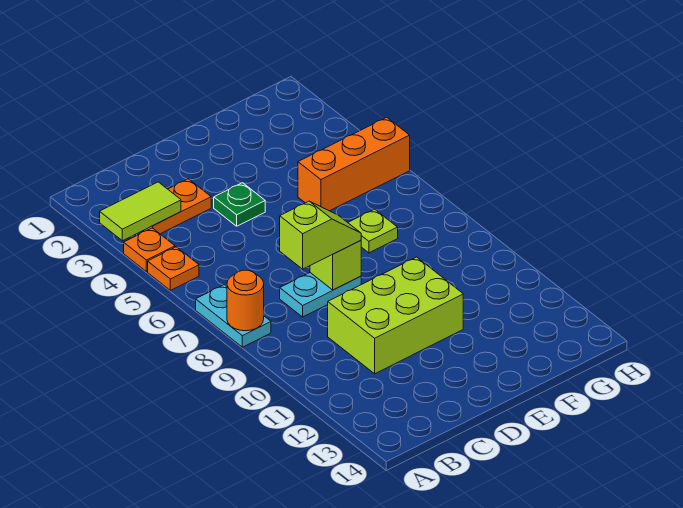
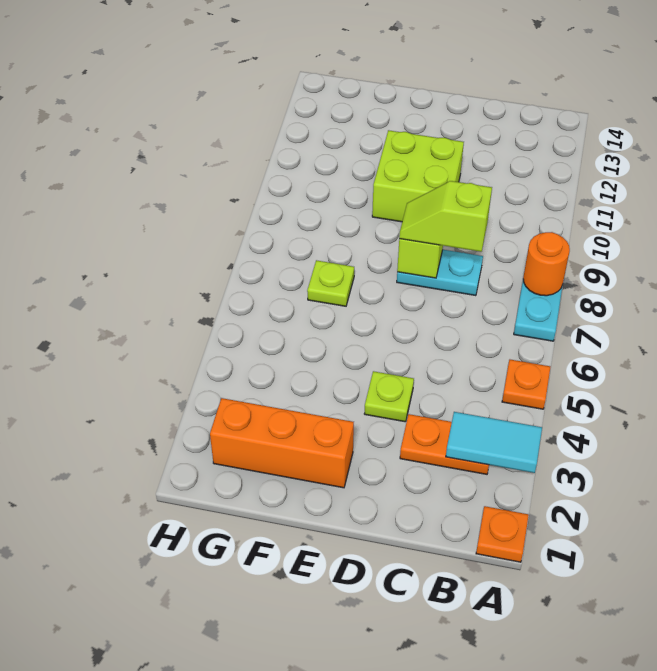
lime tile A3:B3 level 2 -> cyan tile A3:B3 level 2
orange plate A4 level 1 -> orange plate A1 level 1
lime brick C10:E11 level 1 -> lime brick D10:E11 level 1
green plate D4 level 1 -> lime plate D4 level 1
orange brick F5:H5 level 1 -> orange brick E2:G2 level 1

